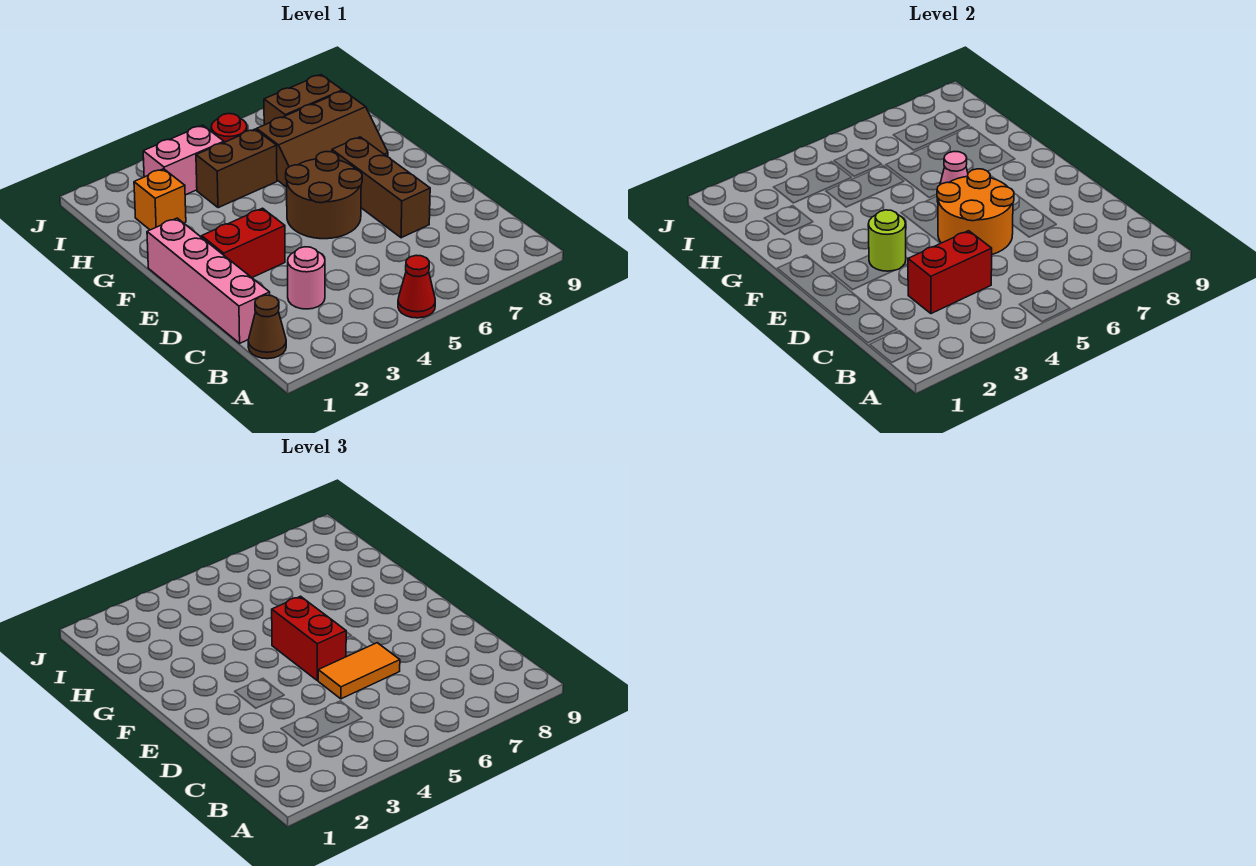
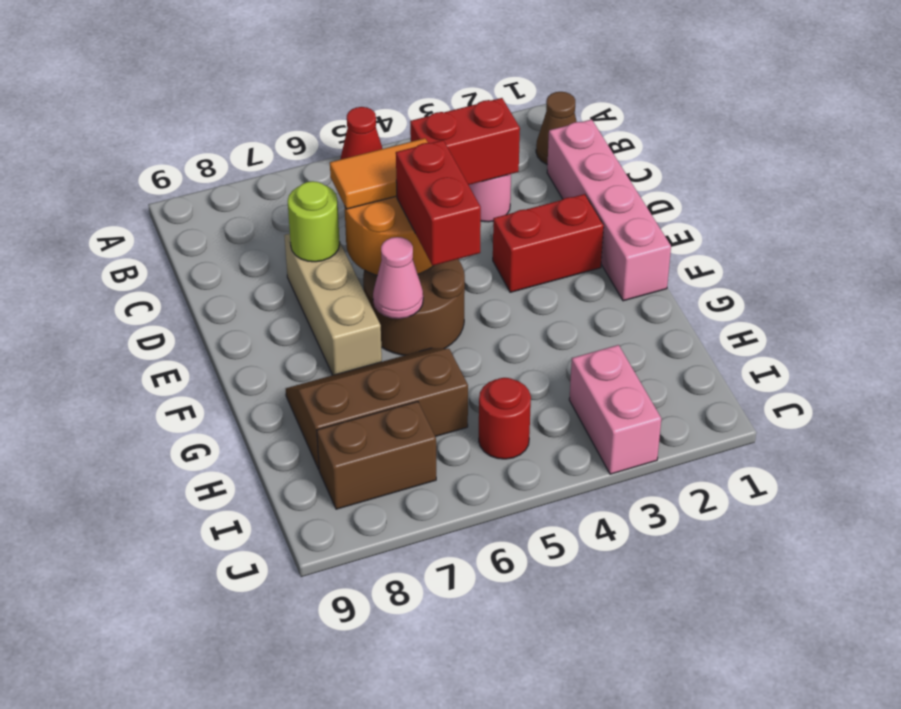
brown brick D7:F7 level 1 -> tan brick D7:F7 level 1
lime round brick E3 level 2 -> lime round brick D7 level 2
orange brick H2 level 1 -> none
brown brick H4:H5 level 1 -> none
pink brick I3:I4 level 1 -> pink brick I3:J3 level 1

